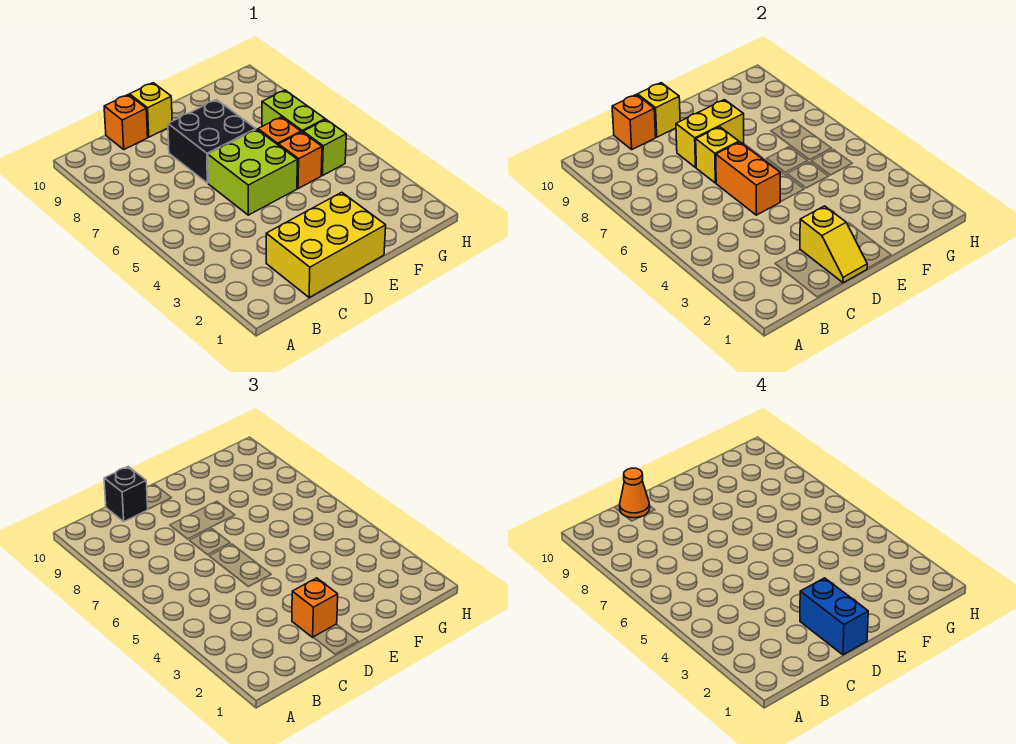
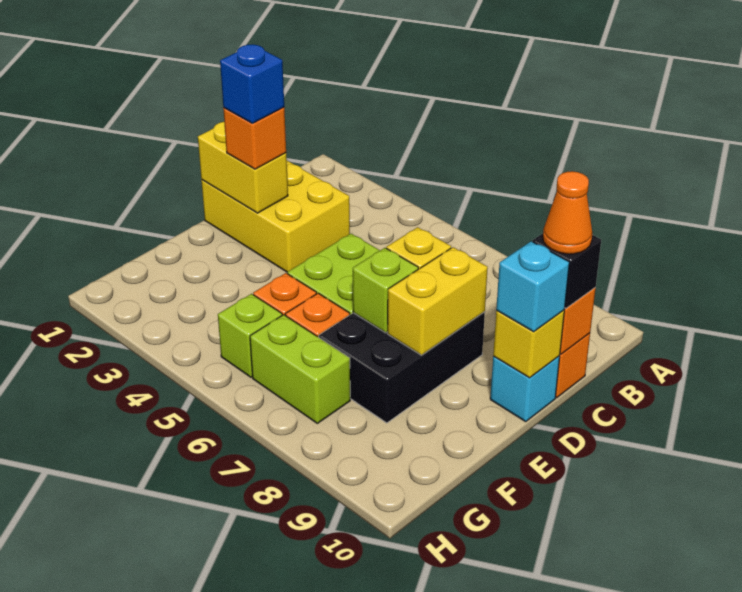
yellow brick C1:E2 level 1 -> yellow brick C1:D3 level 1
yellow slope D1:D2 level 2 top 2 -> yellow brick D1:D2 level 2
blue brick D1:D2 level 4 -> blue brick D2 level 4
orange brick D5:D6 level 2 -> none
black brick D7:E8 level 1 -> black brick D7:F8 level 1
yellow brick D10 level 1 -> cyan brick D10 level 1
none -> cyan brick D10 level 3
none -> lime brick E7 level 2

